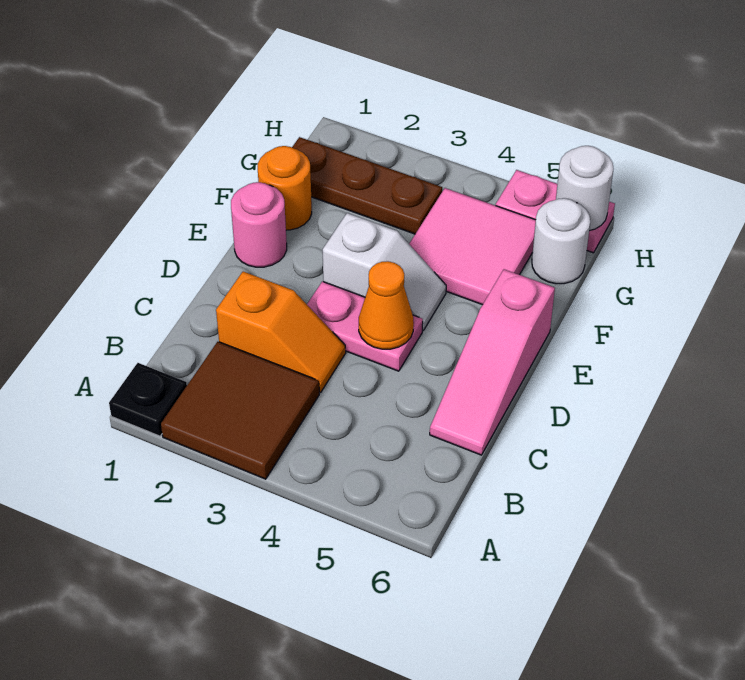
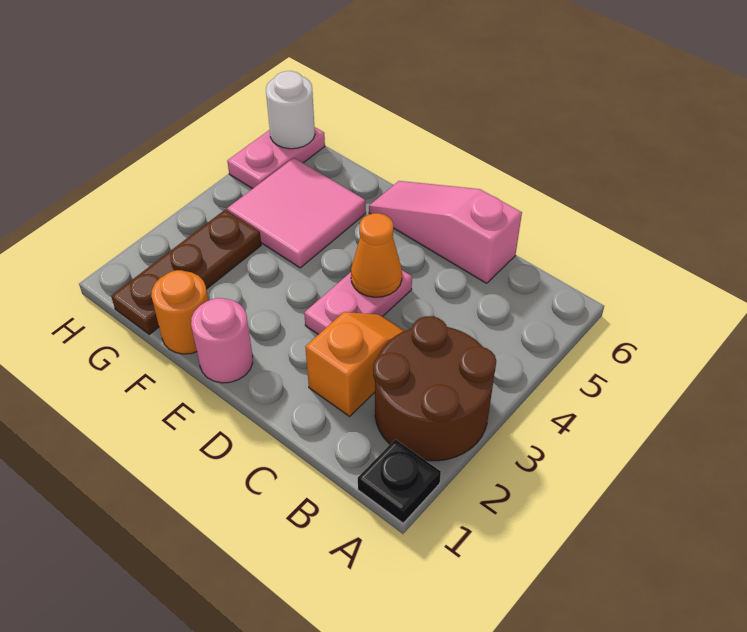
brown tile A2:B3 level 1 -> brown round brick A2:B3 level 1
pink slope C6:E6 level 1 top E -> pink slope C6:E6 level 1 top C
white slope E3:E4 level 1 top 3 -> none
white round brick G6 level 1 -> none

